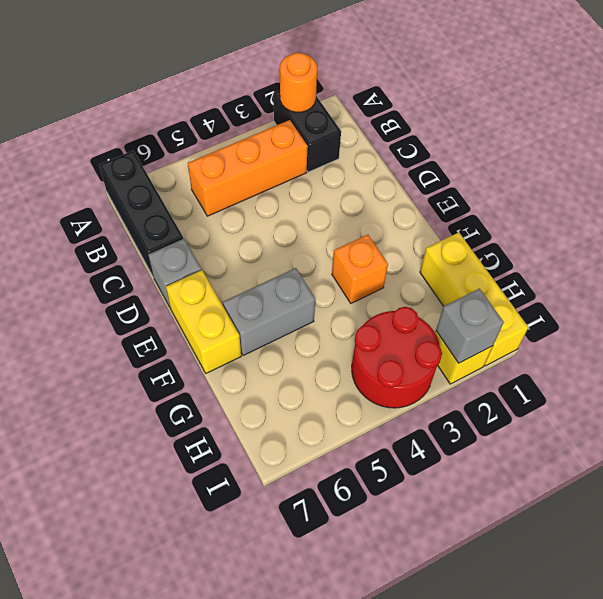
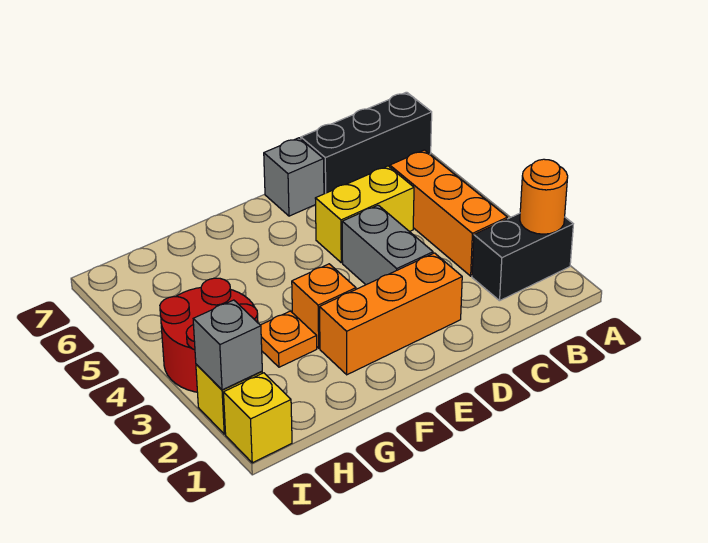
none -> orange brick D2:F2 level 1
yellow brick E7:F7 level 1 -> yellow brick C5:D5 level 1
grey brick F5:F6 level 1 -> grey brick D3:D4 level 1
yellow brick G1:I1 level 1 -> yellow brick I1 level 1
none -> orange plate G3 level 1

